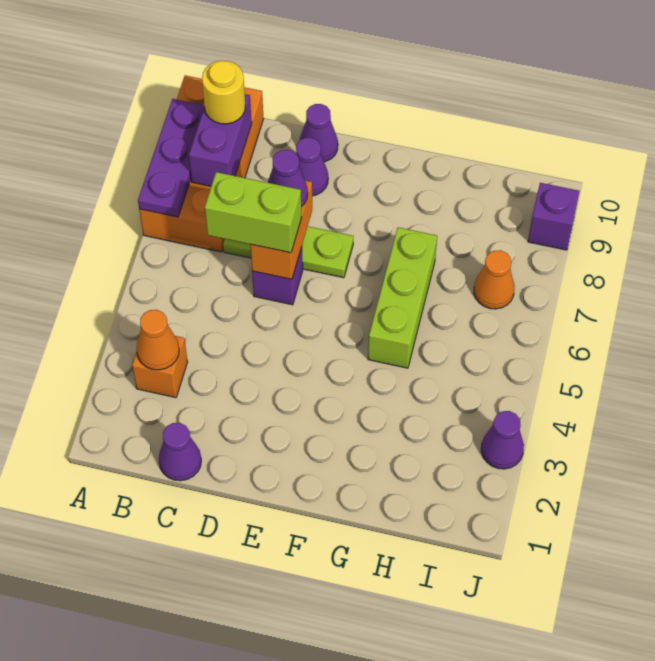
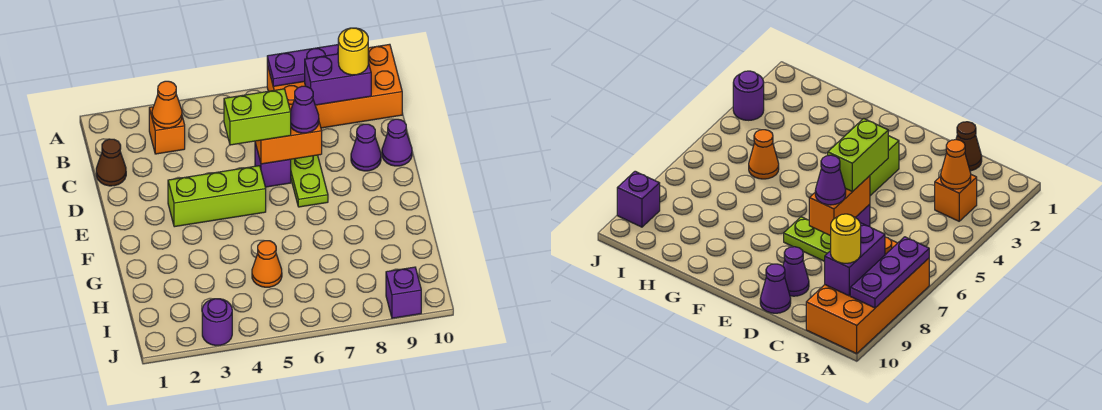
purple cone C1 level 1 -> brown cone C1 level 1
lime brick C6:D6 level 3 -> lime brick D5:D6 level 3
lime brick G5:G7 level 1 -> lime brick E3:E5 level 1
orange cone I7 level 1 -> orange cone H5 level 1
purple cone J3 level 1 -> purple round brick J3 level 1

